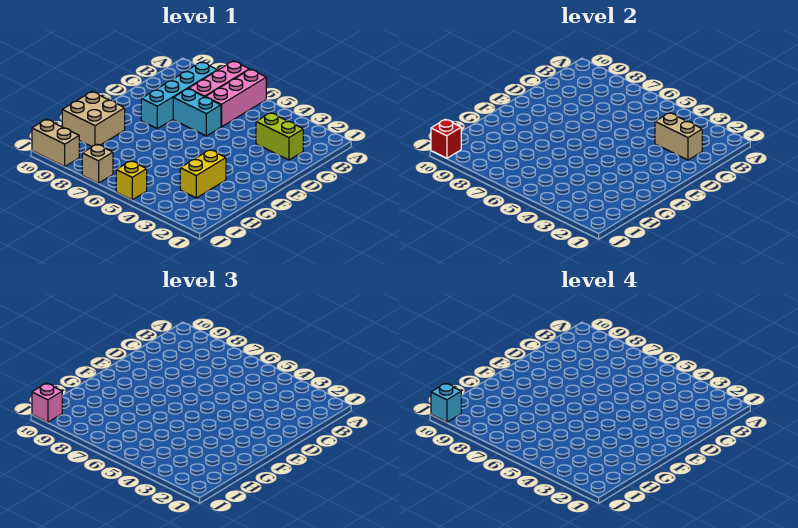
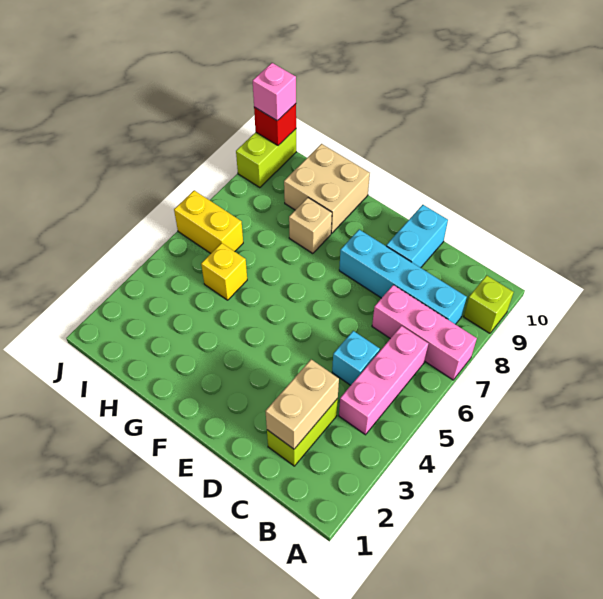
pink brick A6:C6 level 1 -> pink brick B4:B6 level 1
none -> lime brick A9 level 1
cyan brick D6:D7 level 1 -> cyan brick D9:D10 level 1
yellow brick G3:H3 level 1 -> yellow brick I6:J6 level 1
yellow brick J5 level 1 -> yellow brick H5 level 1
tan brick J7 level 1 -> tan brick G8 level 1
tan brick J9:J10 level 1 -> lime brick J9:J10 level 1
cyan brick J10 level 4 -> cyan brick C5 level 1

